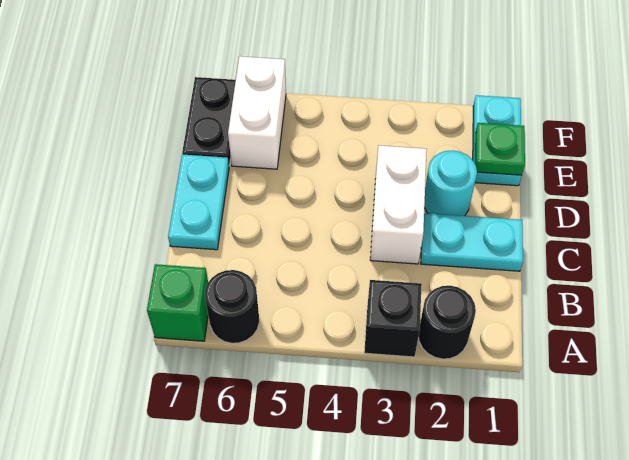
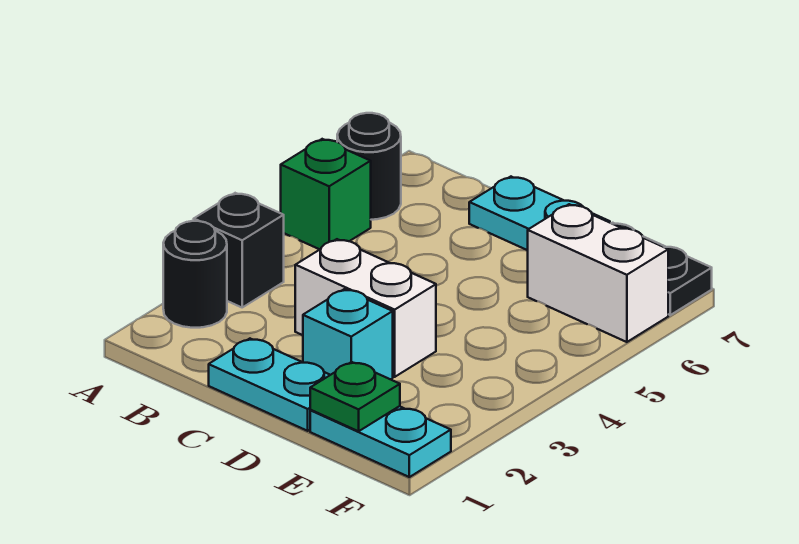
green brick A7 level 1 -> green brick A5 level 1
cyan plate C1:C2 level 1 -> cyan plate C1:D1 level 1
cyan round brick D2 level 1 -> cyan brick D2 level 1

